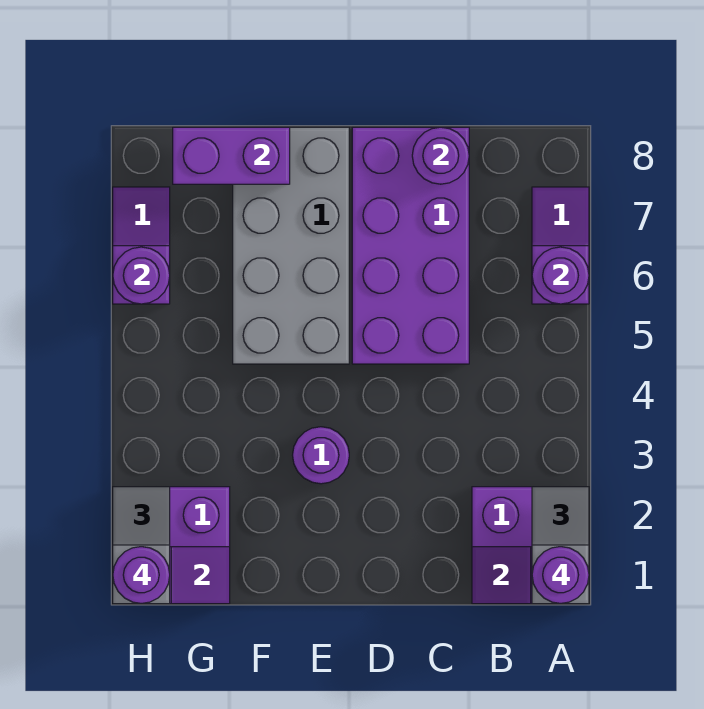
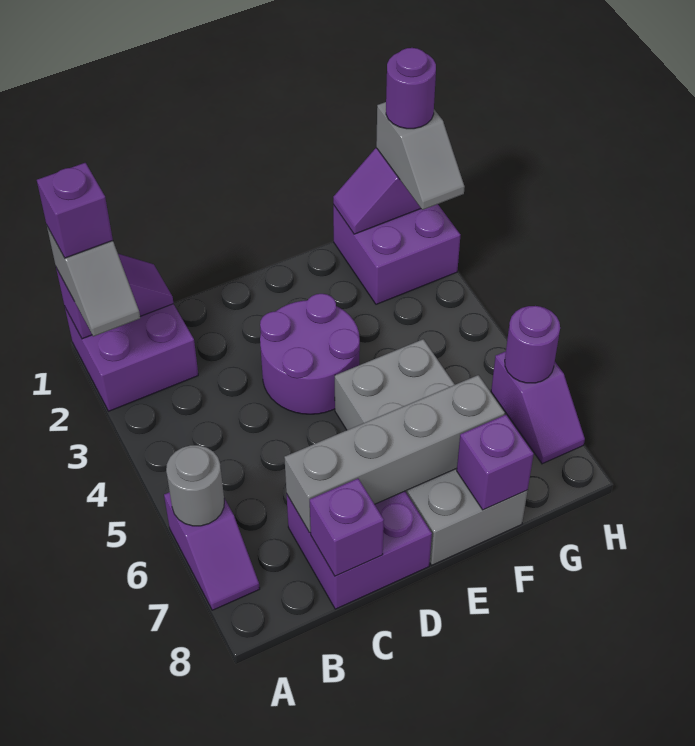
purple round brick A1 level 4 -> purple brick A1 level 4
purple round brick A6 level 2 -> grey round brick A6 level 2
purple brick C5:D8 level 1 -> purple brick C7:D8 level 1
none -> grey brick C7:F7 level 2
purple round brick C8 level 2 -> purple brick C8 level 2
purple round brick E3 level 1 -> purple round brick D3:E4 level 1
purple brick F8:G8 level 2 -> purple brick F8 level 2

